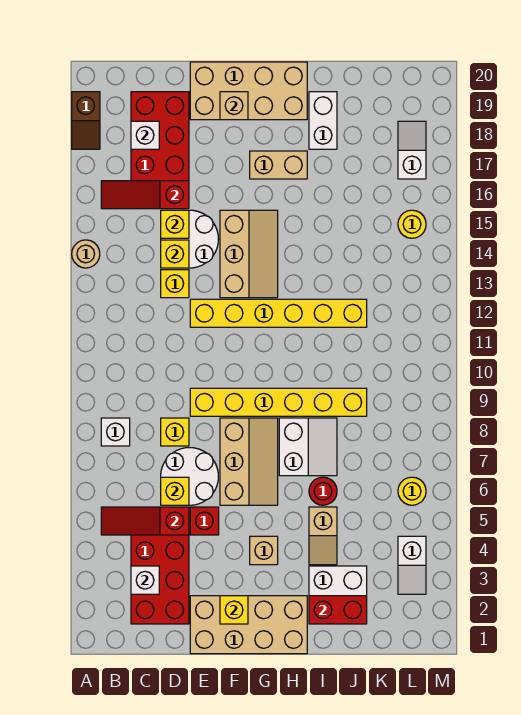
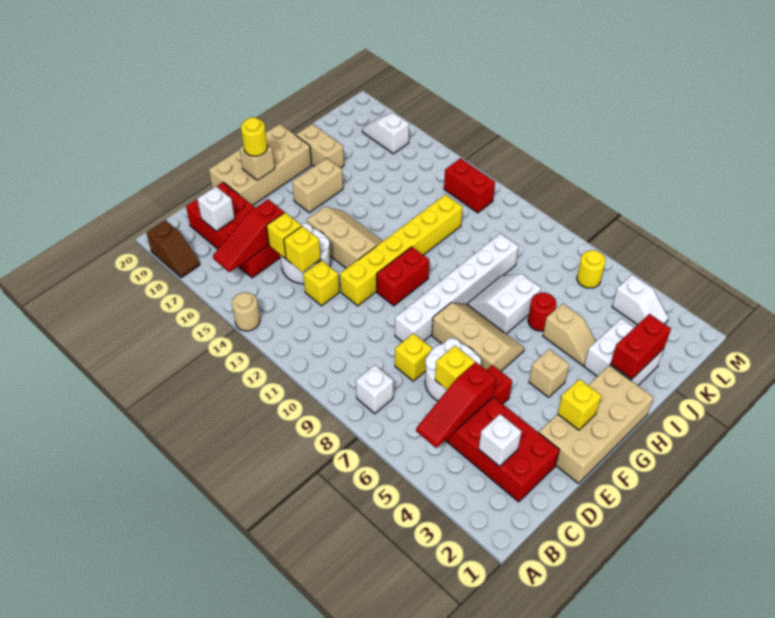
yellow brick E9:J9 level 1 -> white brick E9:J9 level 1
none -> red brick F11:G11 level 1
white slope H7:I8 level 1 top H -> white slope H7:I8 level 1 top 7
white brick I18:I19 level 1 -> tan brick I18:I19 level 1
none -> red brick L12:L13 level 1
yellow round brick L15 level 1 -> yellow round brick F19 level 3

